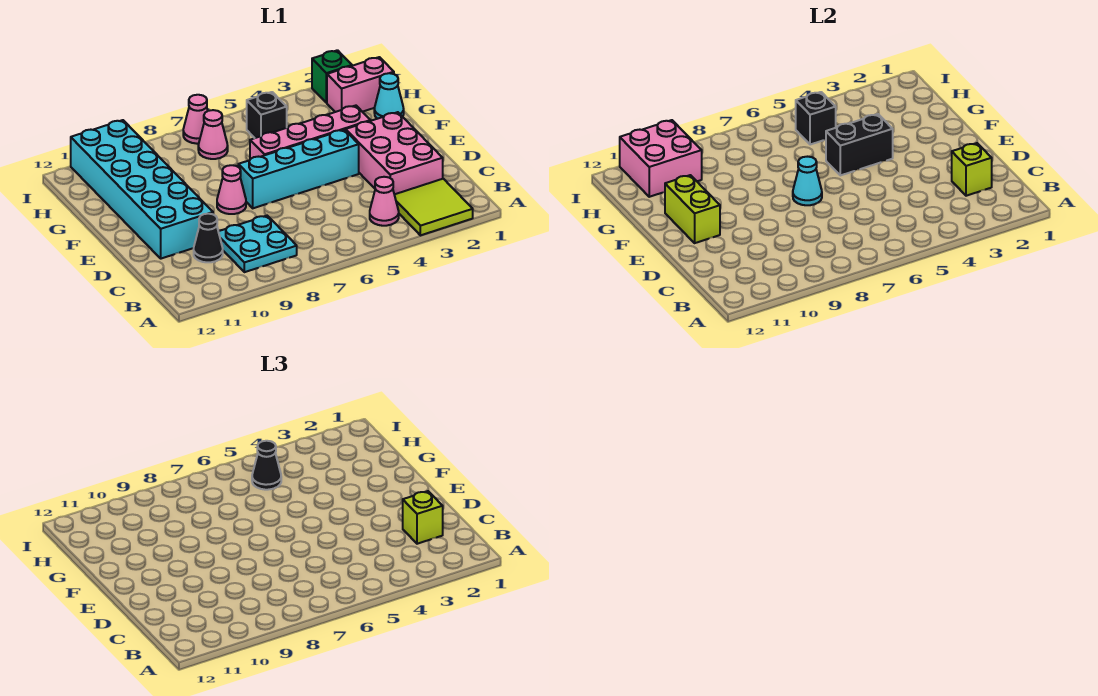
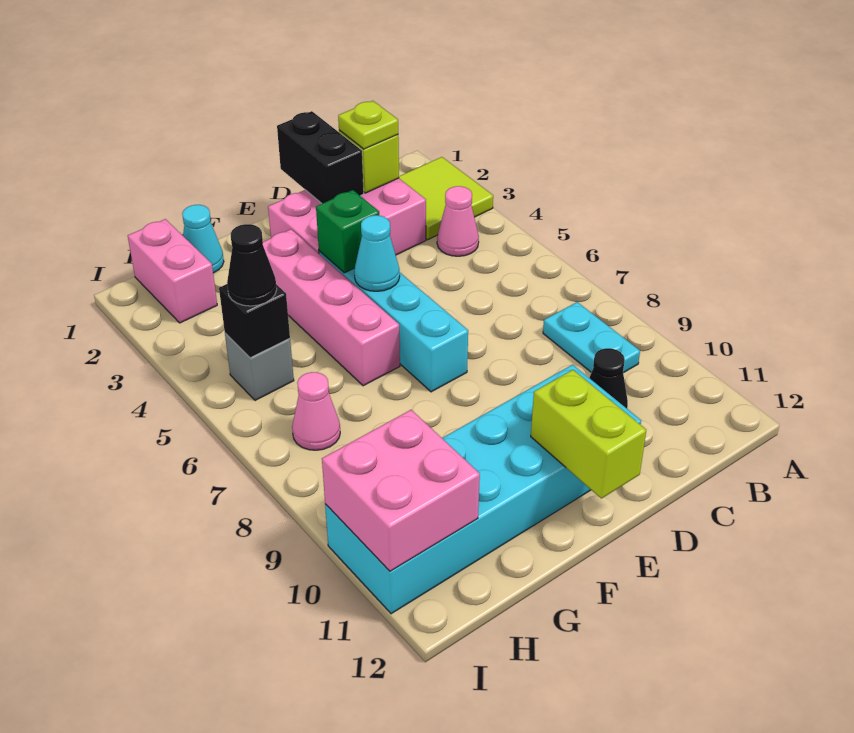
cyan plate B8:C9 level 1 -> cyan plate B8:B9 level 1
lime brick C2 level 3 -> lime plate C2 level 3
cyan cone E7 level 2 -> cyan cone E5 level 2
pink cone E8 level 1 -> none
lime brick E11:F11 level 2 -> lime brick E11:E12 level 2
black brick F4:F5 level 2 -> black brick D1:D2 level 2
black brick H5 level 1 -> grey brick H5 level 1
green brick I2 level 1 -> green brick E4 level 2
pink cone I7 level 1 -> none

